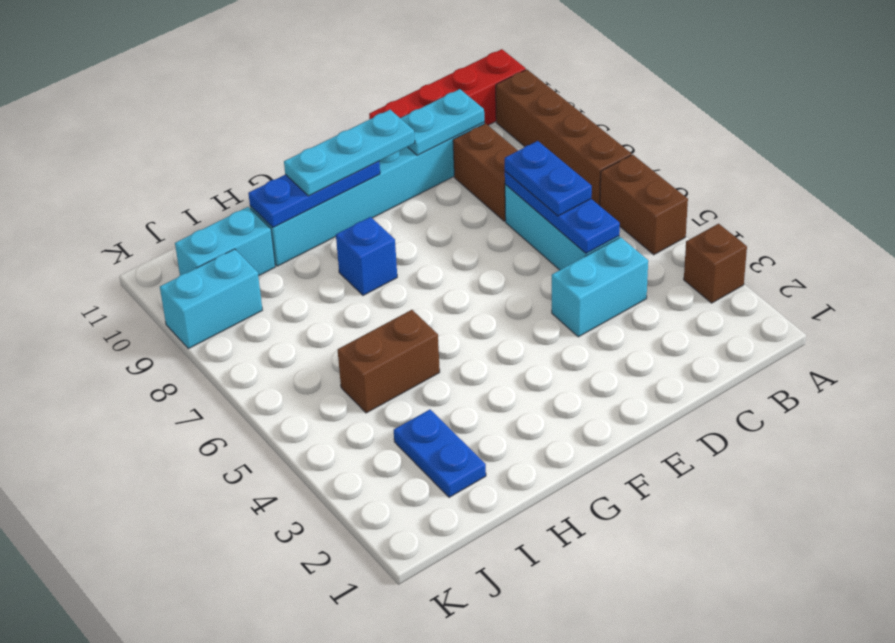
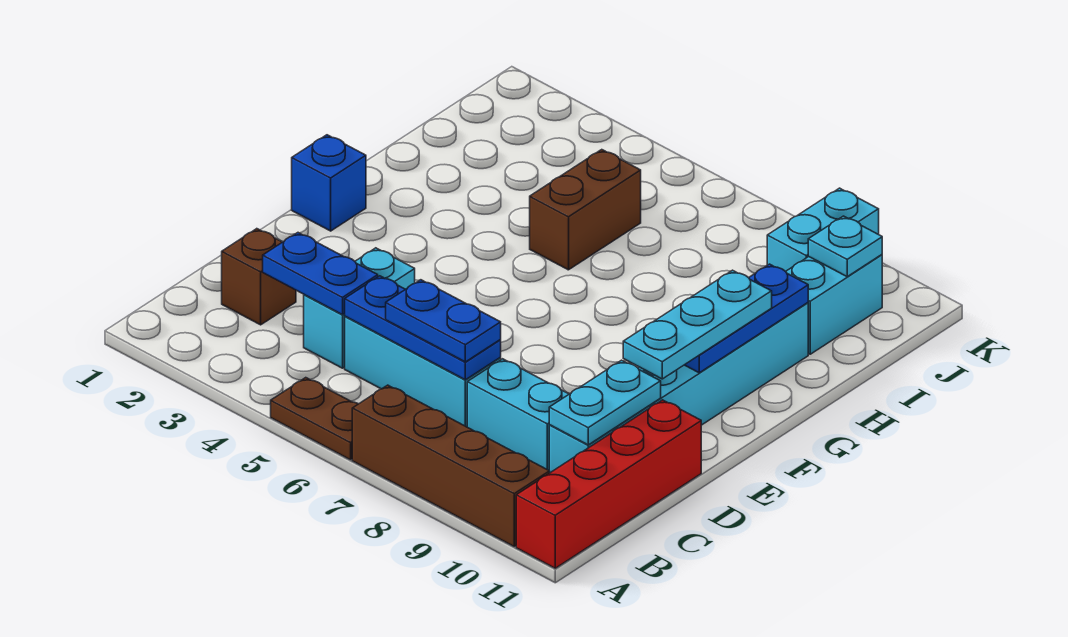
brown brick A3 level 1 -> brown brick C2 level 1
brown brick A5:A6 level 1 -> brown plate A5:A6 level 1
brown brick C8:C9 level 1 -> cyan brick C8:C9 level 1
blue brick G8 level 1 -> blue brick F1 level 1
blue plate I2:I3 level 1 -> blue plate C3:C4 level 2
none -> cyan plate J10 level 2

